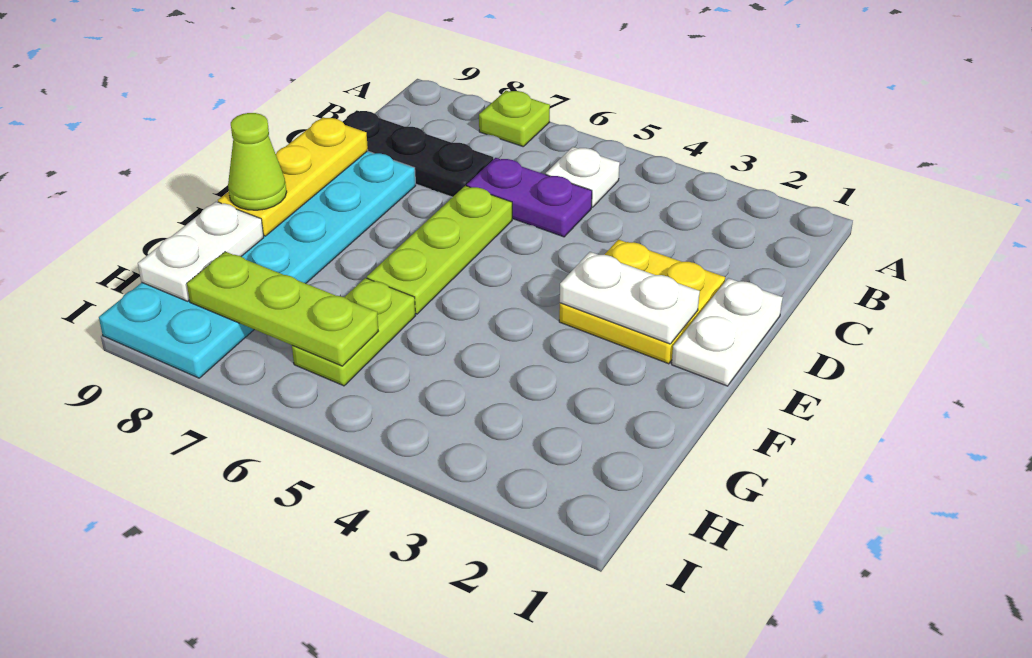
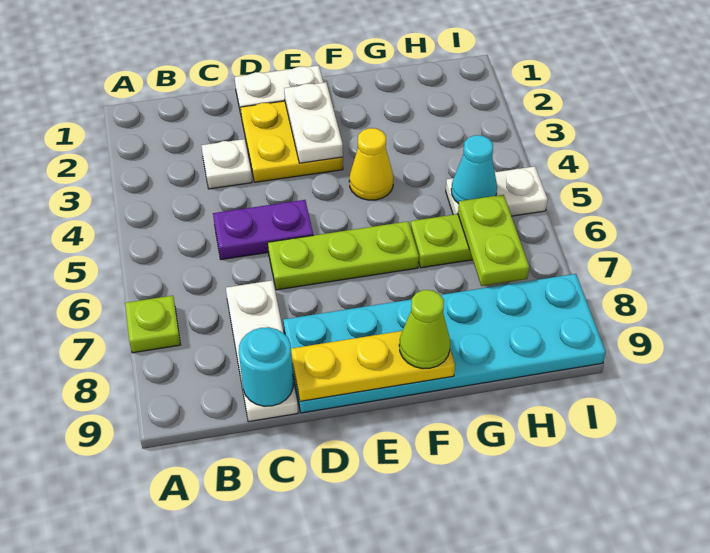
white plate B5 level 1 -> white plate C3 level 1
purple plate C5:C6 level 1 -> purple plate C5:D5 level 1
black plate C7:C9 level 1 -> white plate C7:C9 level 1
none -> cyan round brick C9 level 2
none -> yellow cone F4 level 1
white plate G9:H9 level 2 -> white plate H5:I5 level 1
none -> cyan cone H5 level 2
lime plate H6:H8 level 2 -> lime plate H6:H7 level 2

